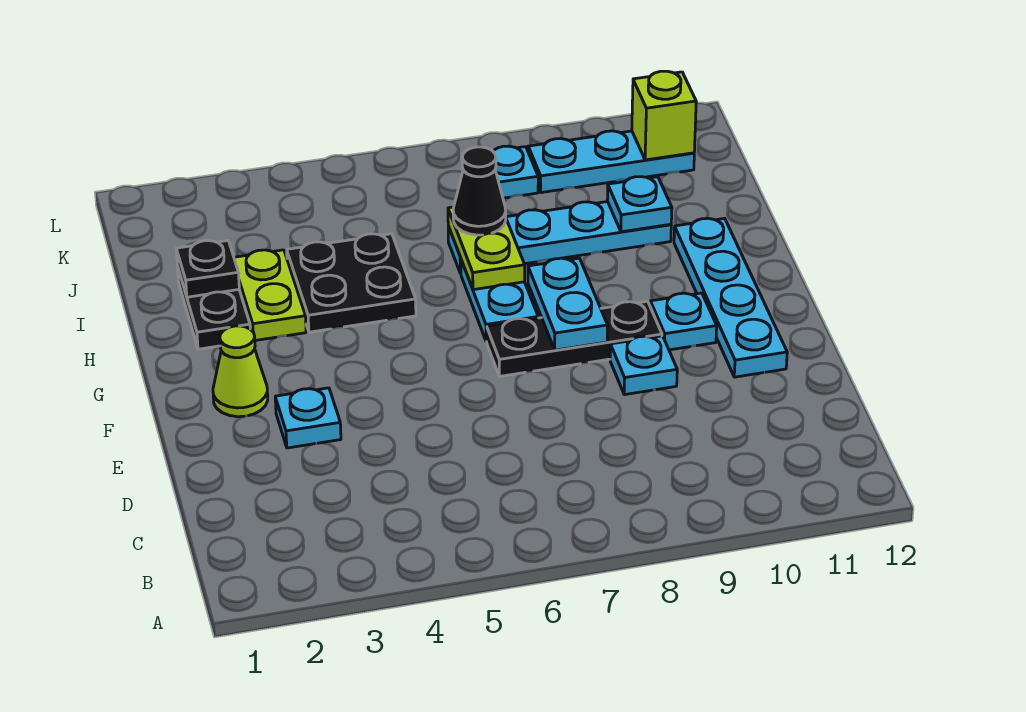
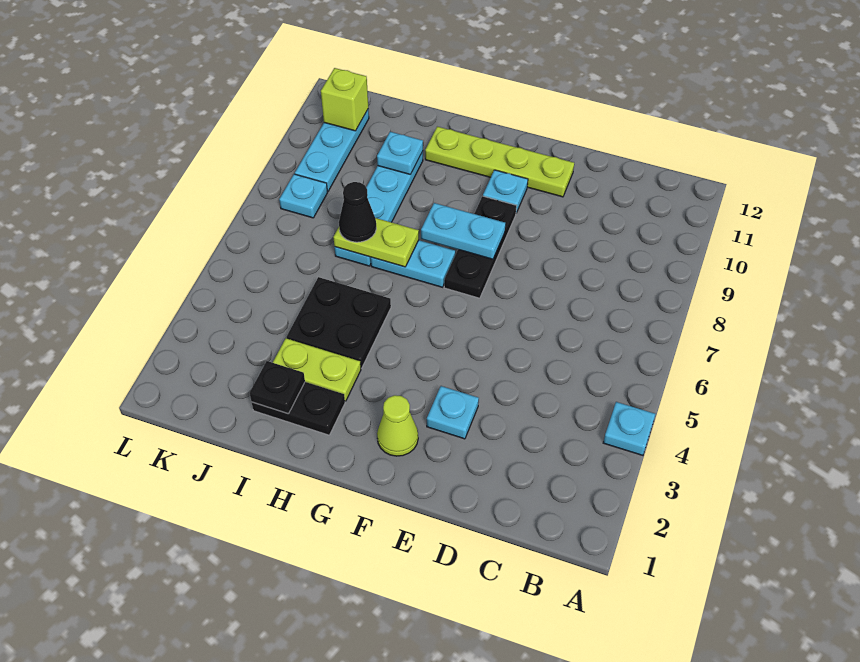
cyan plate E9 level 1 -> cyan plate A4 level 1
cyan plate E11:H11 level 1 -> lime plate E11:H11 level 1

